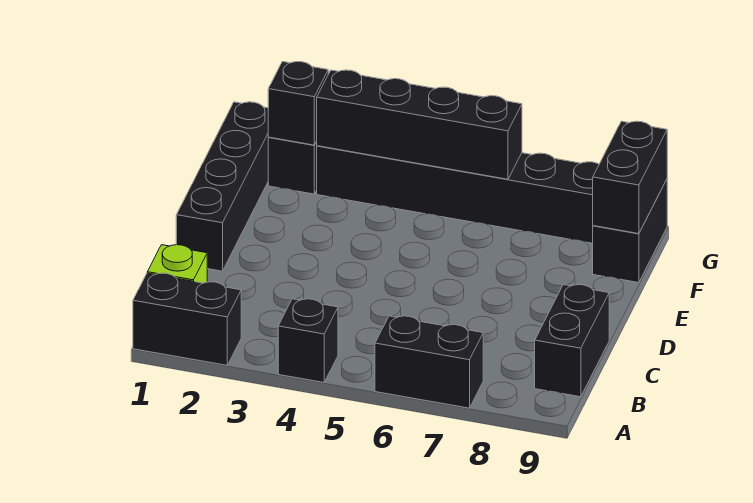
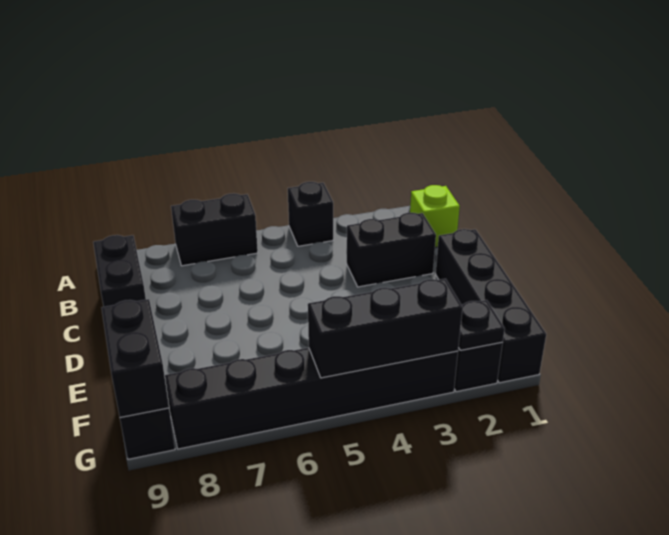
black brick A1:A2 level 1 -> black brick C2:C3 level 1
black brick G2 level 2 -> black plate G2 level 2
black brick G3:G6 level 2 -> black brick G3:G5 level 2

